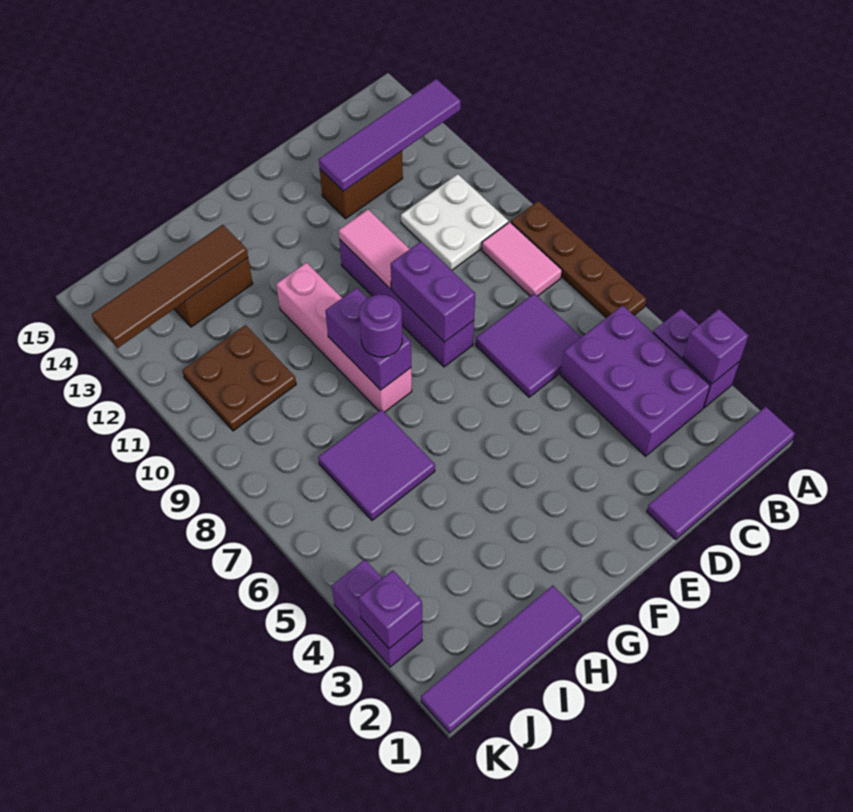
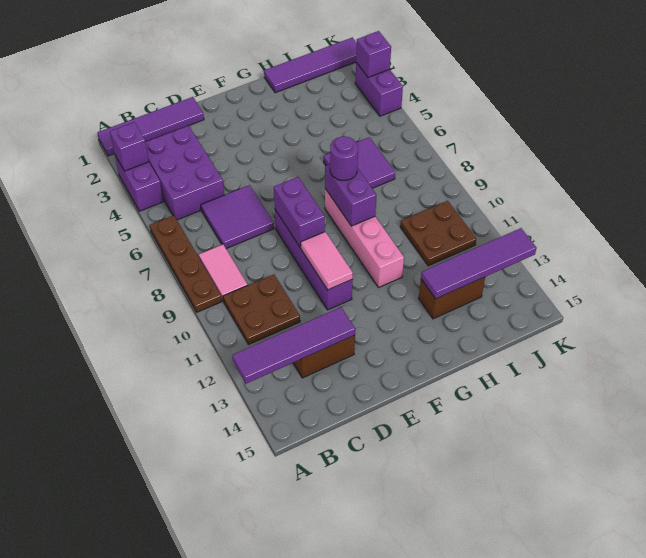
white plate B10:C11 level 1 -> brown plate B10:C11 level 1
brown tile H13:K13 level 2 -> purple tile H13:K13 level 2

